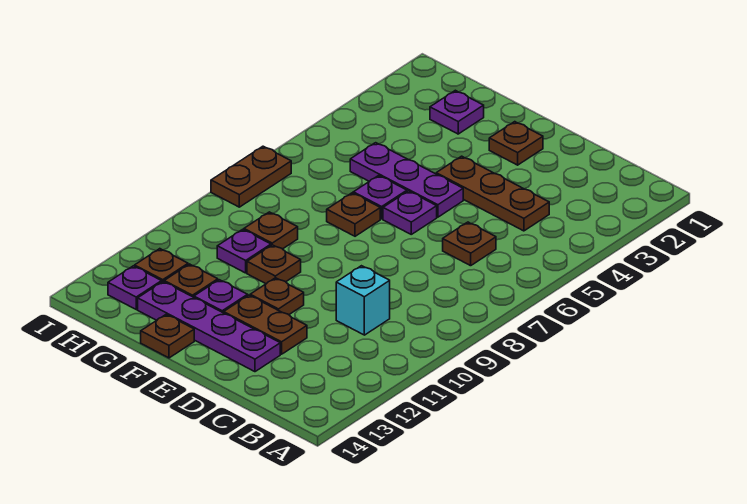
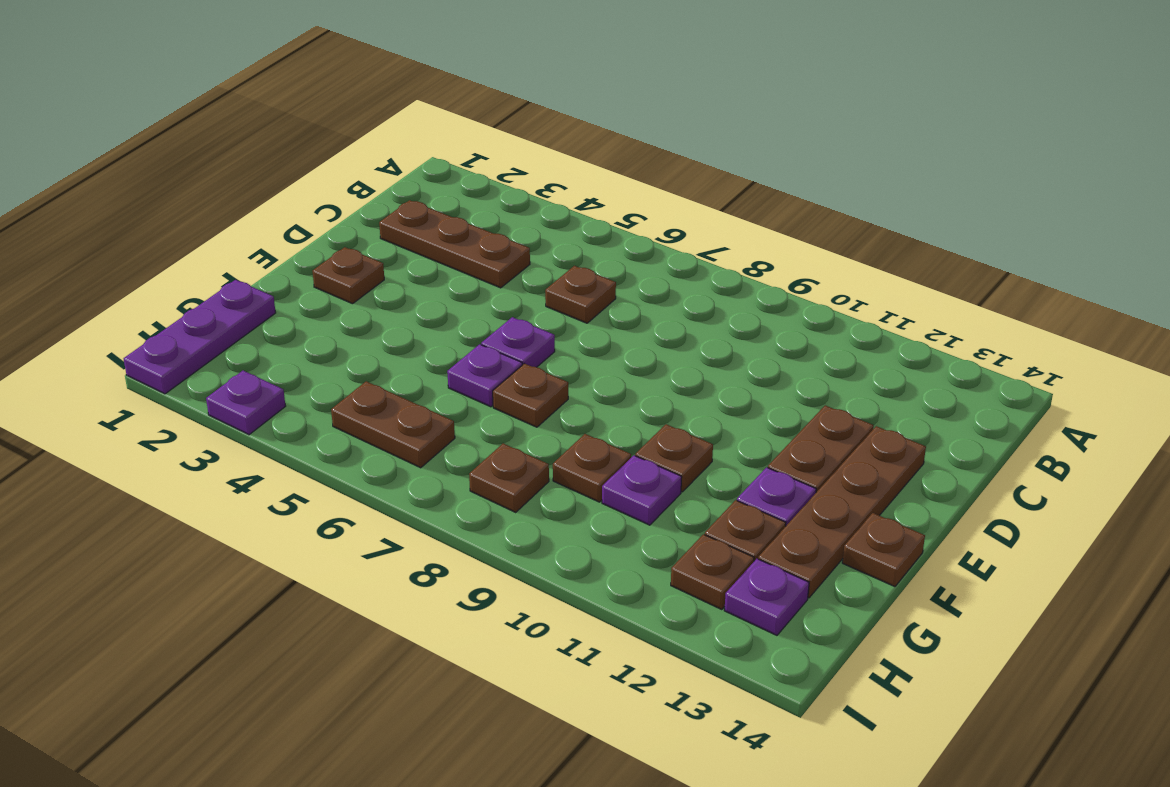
brown plate C4:E4 level 1 -> brown plate C2:C4 level 1
cyan brick C10 level 1 -> none
purple plate D13:G13 level 1 -> brown plate D13:G13 level 1
purple plate E5:G5 level 1 -> purple plate G1:I1 level 1
brown plate E11 level 1 -> brown plate H8 level 1
purple plate G2 level 1 -> purple plate I3 level 1
brown plate I7:I8 level 1 -> brown plate H5:H6 level 1

